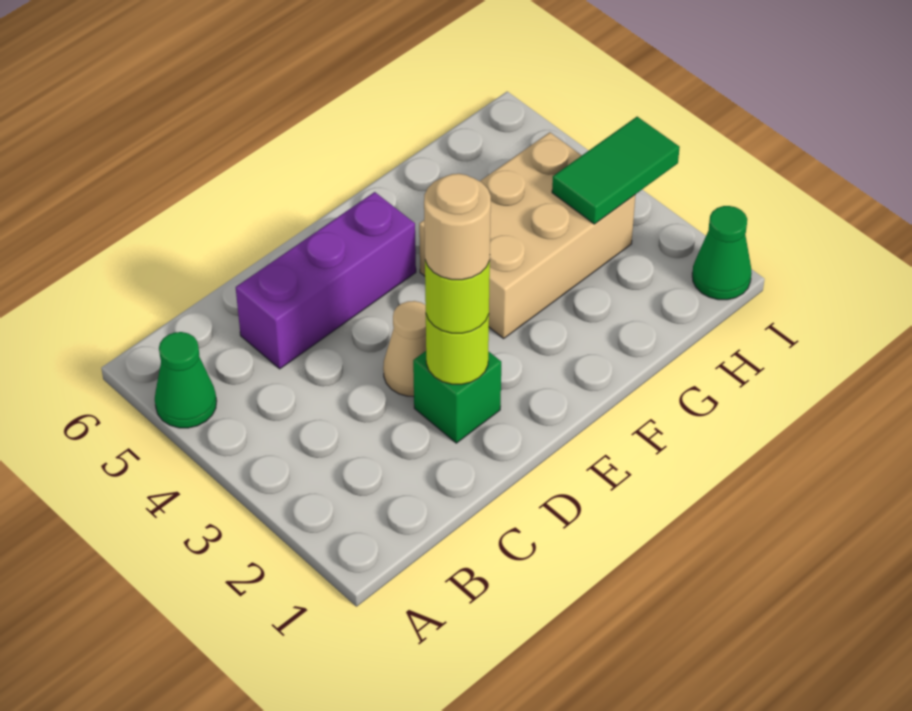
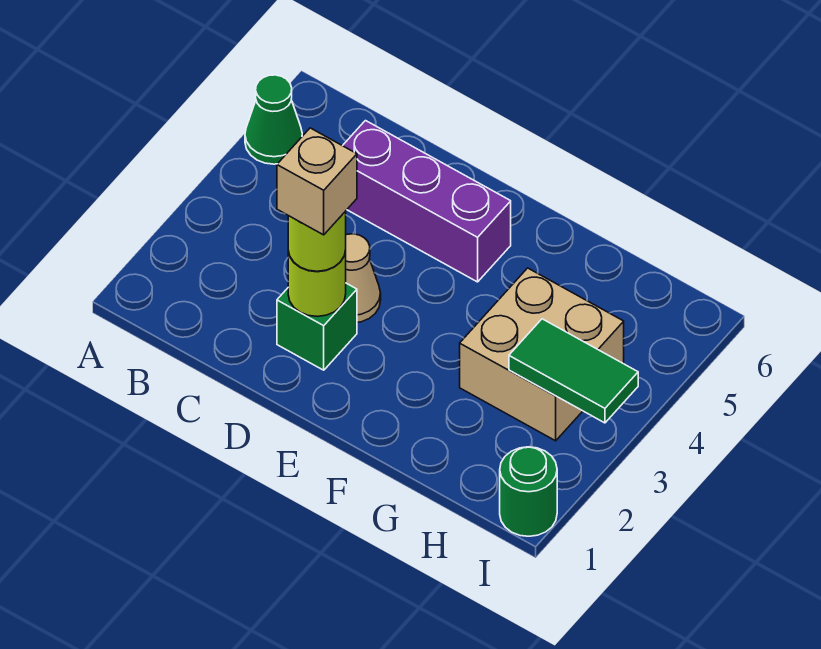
tan round brick D2 level 4 -> tan brick D2 level 4
tan brick F3:H4 level 1 -> tan brick G3:H4 level 1
green cone I1 level 1 -> green round brick I1 level 1

